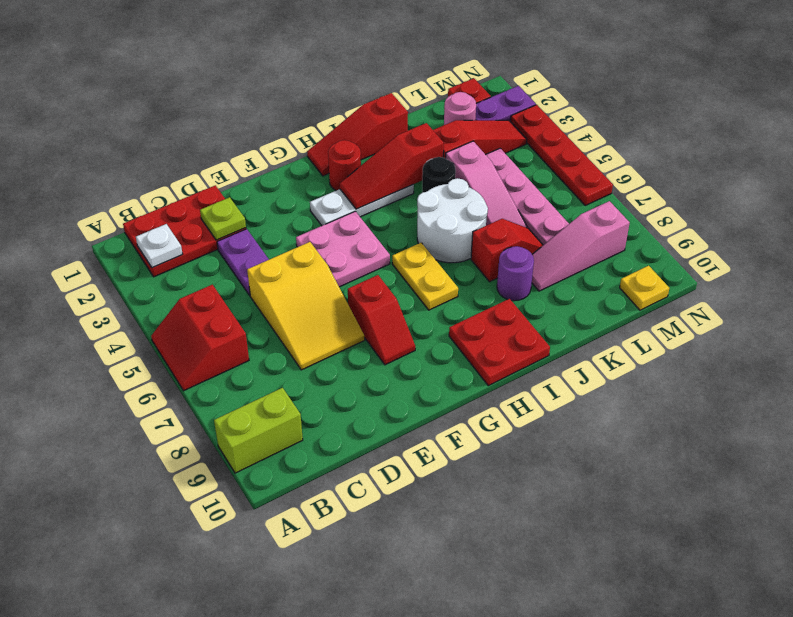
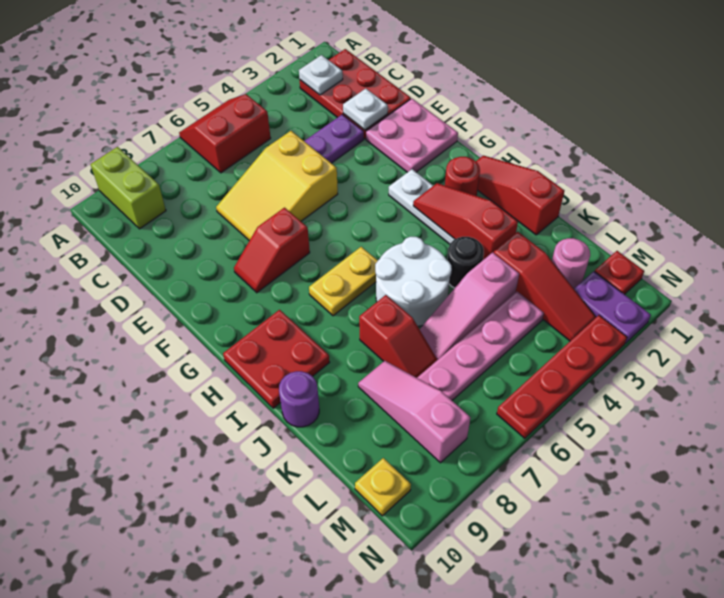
lime plate D2 level 2 -> white plate D2 level 2
pink plate F4:G5 level 1 -> pink plate E1:F2 level 1
purple round brick J8 level 1 -> purple round brick J10 level 1

